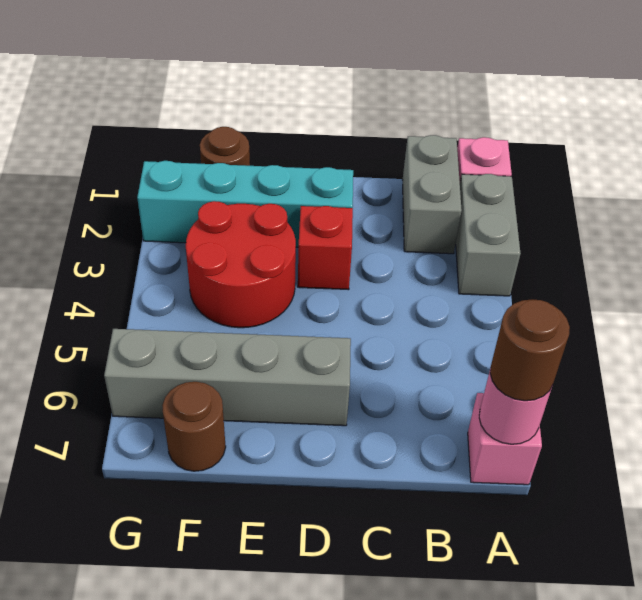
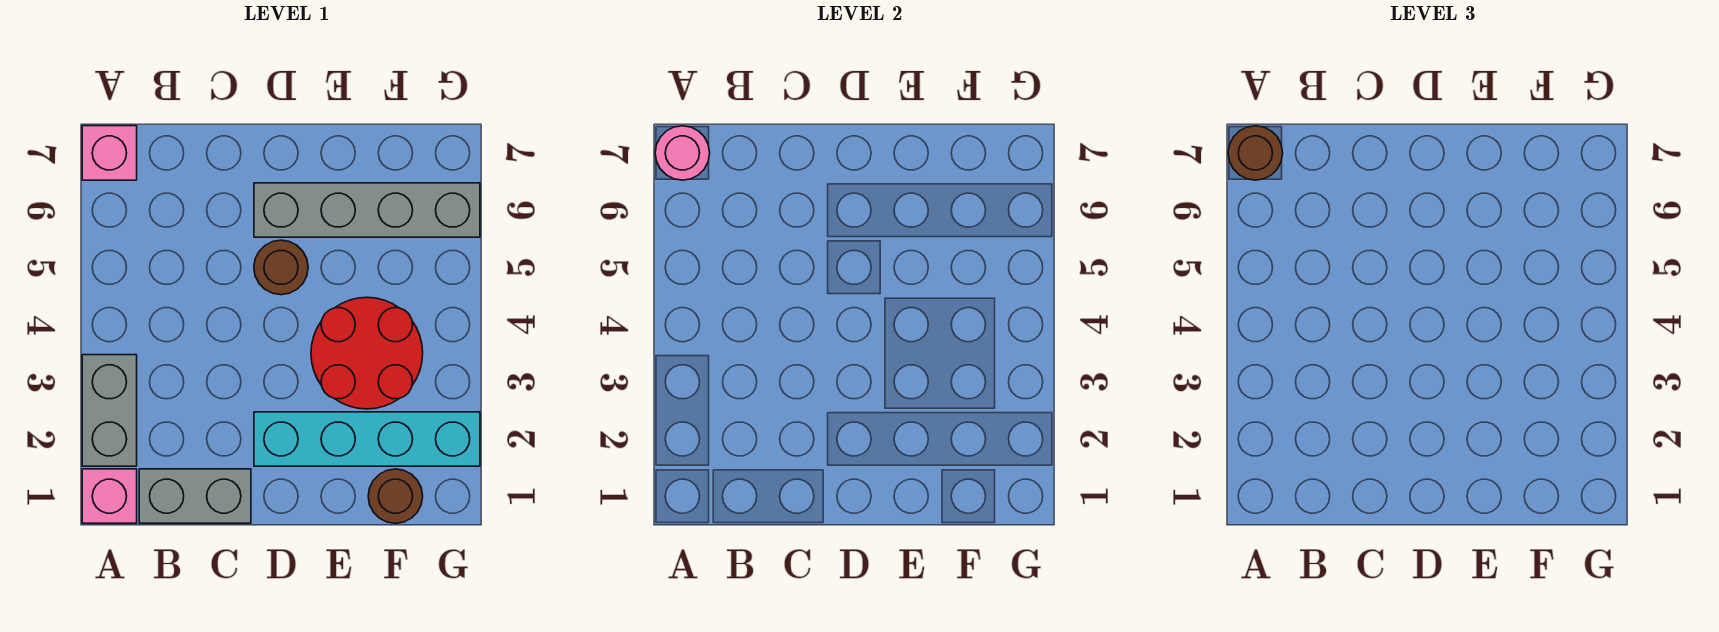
grey brick B1:B2 level 1 -> grey brick B1:C1 level 1
red brick D3 level 1 -> none
brown round brick F7 level 1 -> brown round brick D5 level 1

